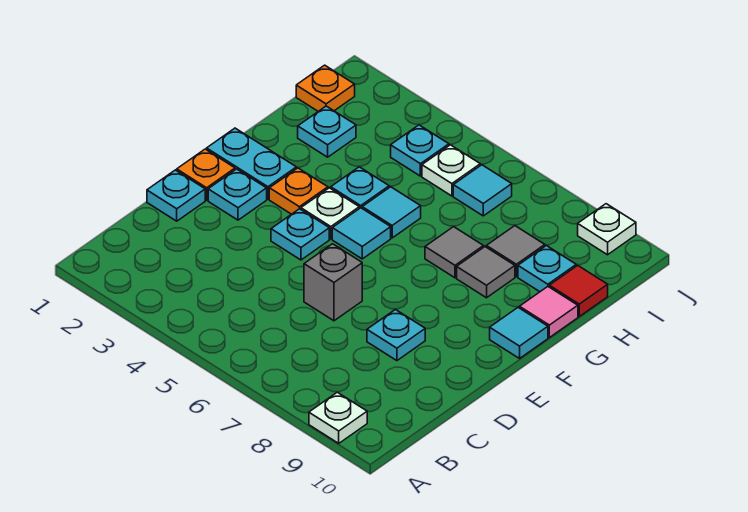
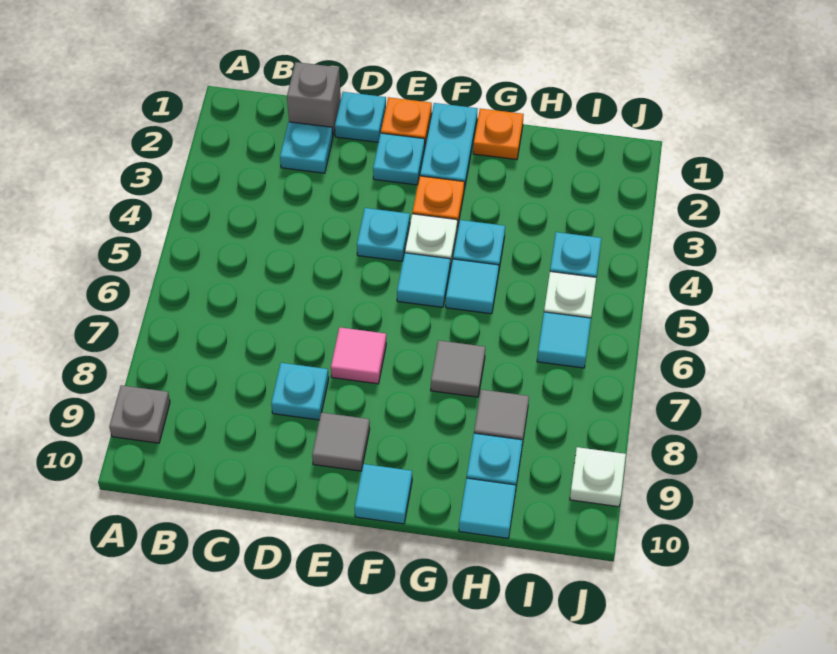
white plate A9 level 1 -> grey plate A9 level 1
grey brick D6 level 1 -> grey brick C1 level 1
grey tile G8 level 1 -> grey tile E9 level 1
pink tile G10 level 1 -> pink tile E7 level 1
cyan plate H2 level 1 -> cyan plate C2 level 1
red tile H10 level 1 -> cyan tile H10 level 1
orange plate I1 level 1 -> orange plate G1 level 1

